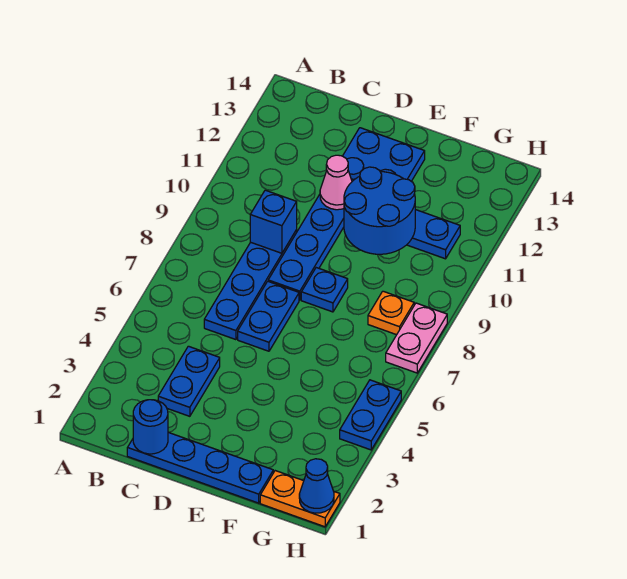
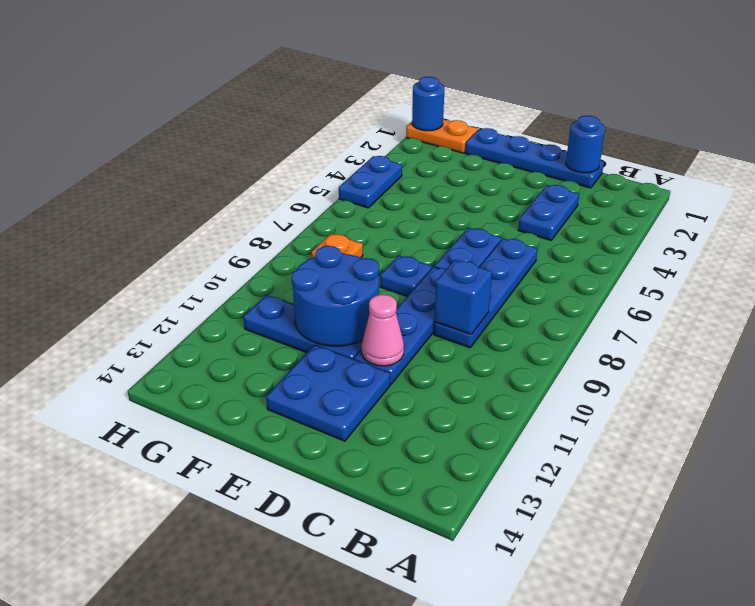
blue cone H1 level 2 -> blue round brick H1 level 2
pink plate H7:H8 level 1 -> none

